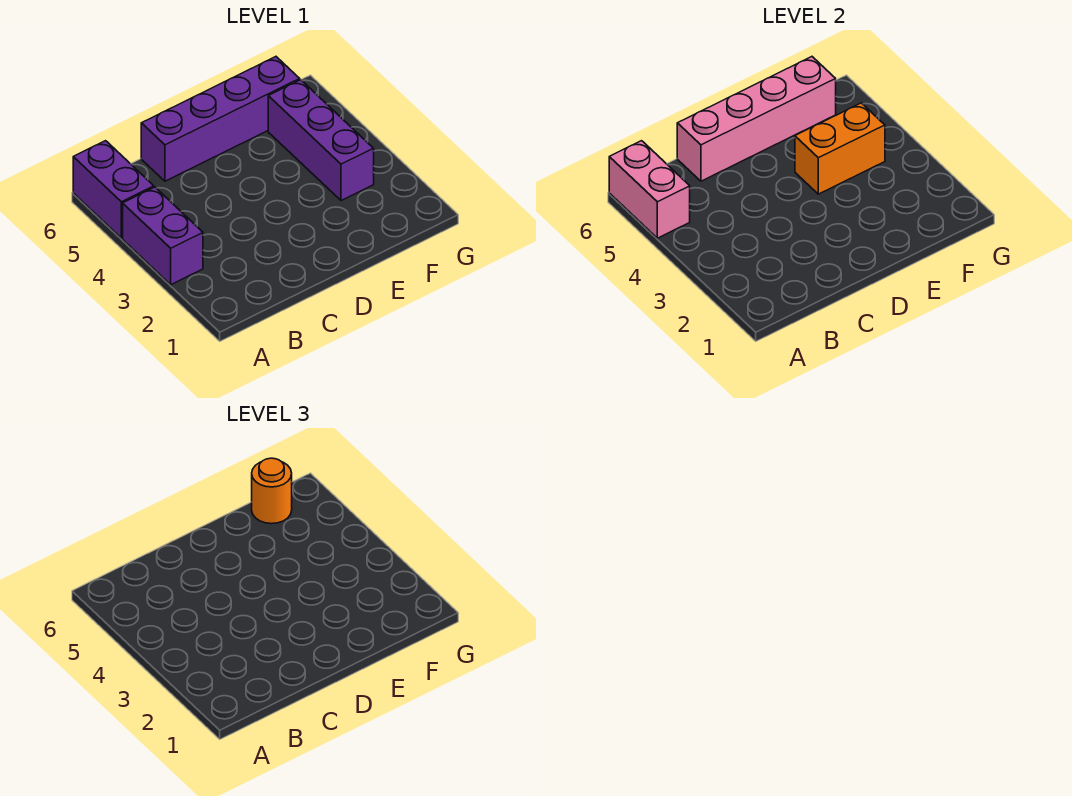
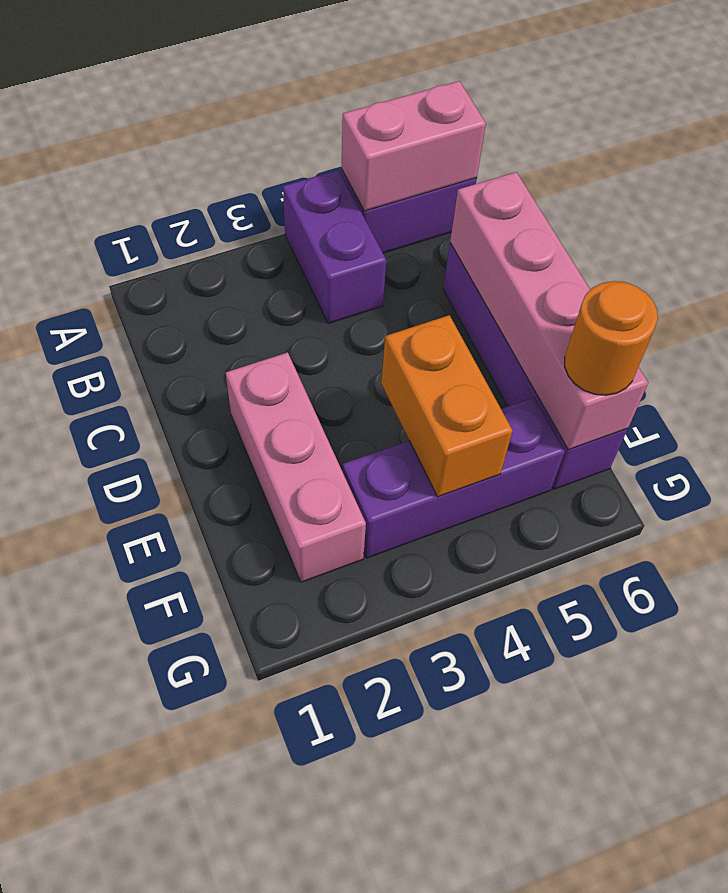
purple brick A3:A4 level 1 -> purple brick A4:B4 level 1
none -> pink brick D2:F2 level 1

